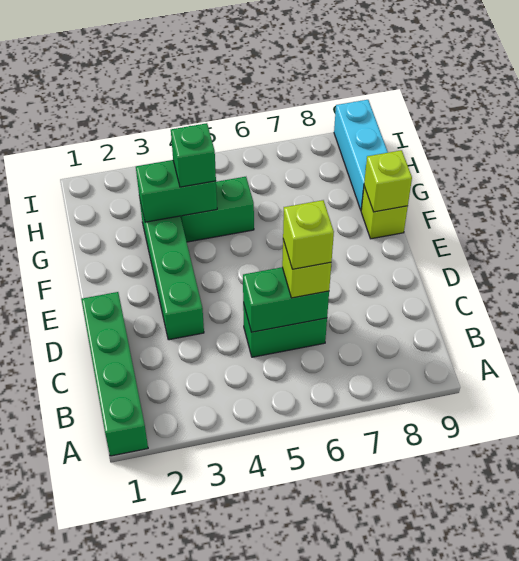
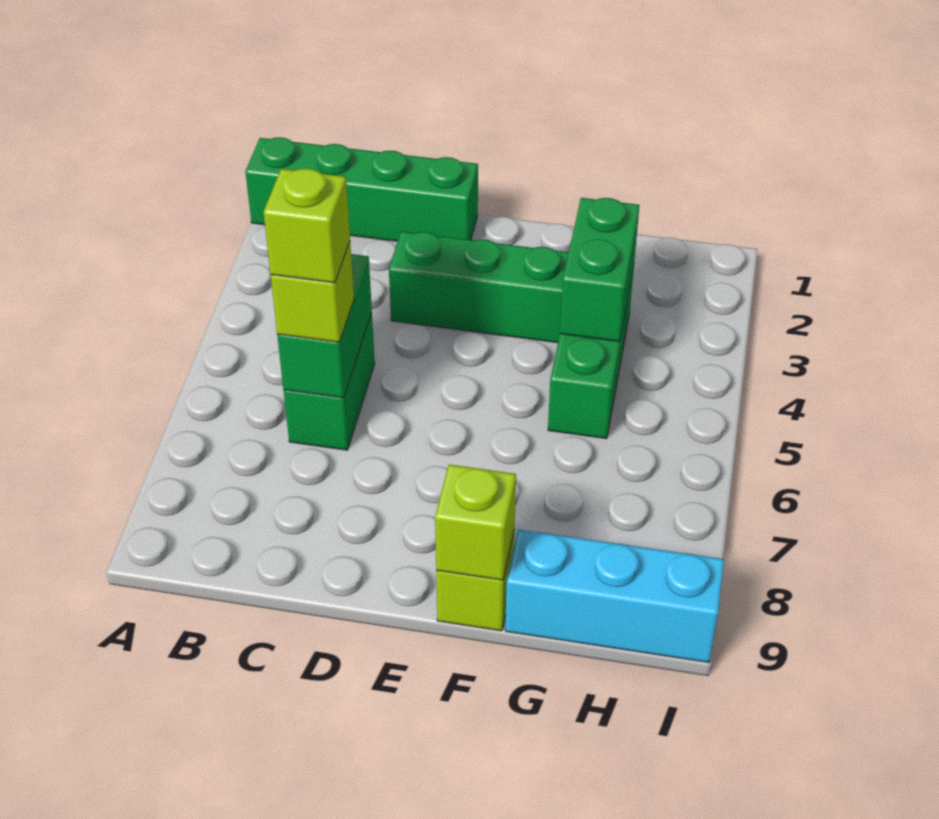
green brick G4 level 3 -> none

